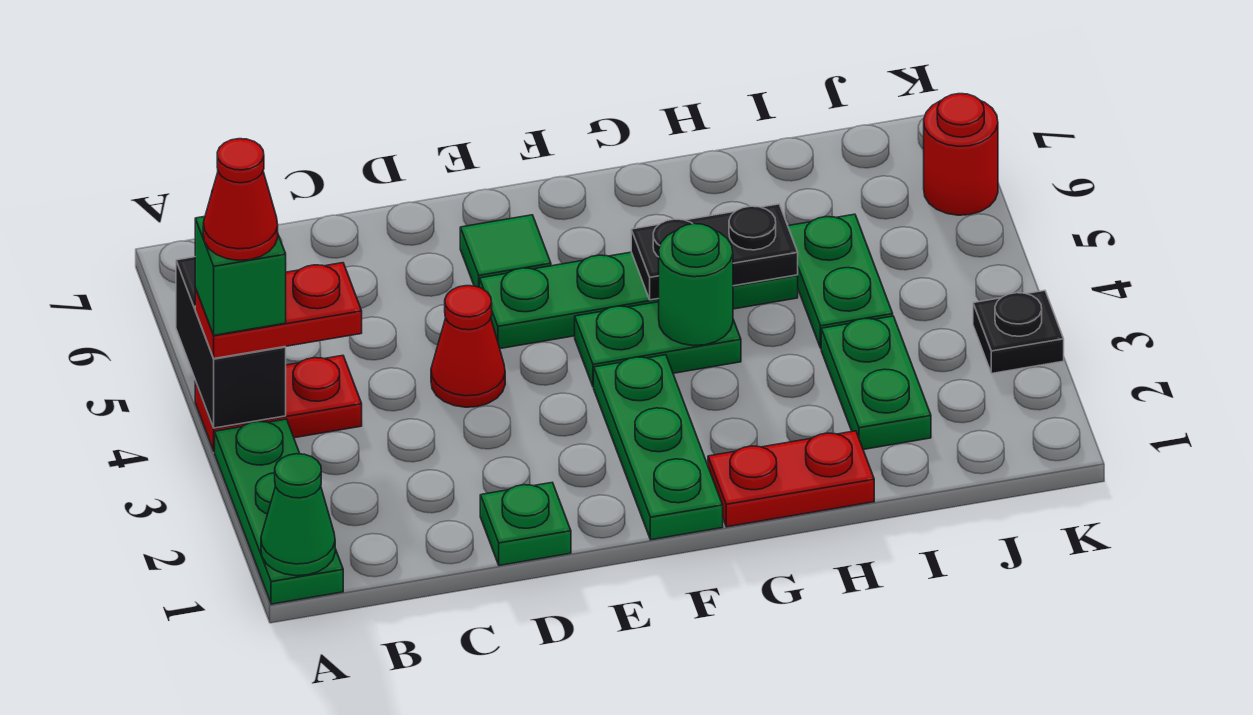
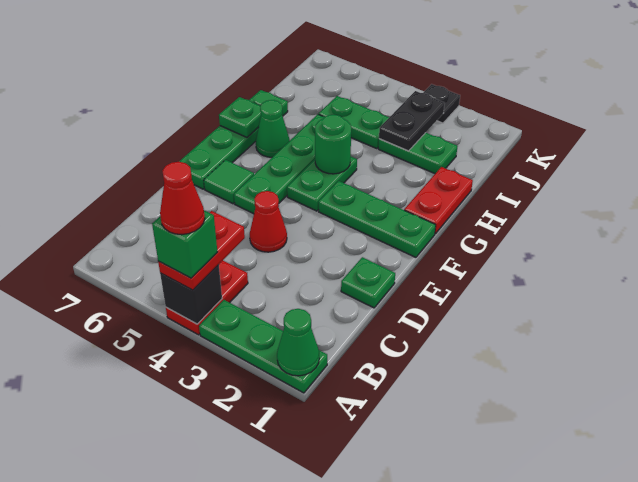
black brick A4:A5 level 2 -> black brick A4 level 2
none -> green plate E7:H7 level 1
black plate G5:H5 level 2 -> black plate I3:J3 level 2
none -> green cone G6 level 1
none -> green plate G7 level 2
red round brick K6 level 1 -> none

